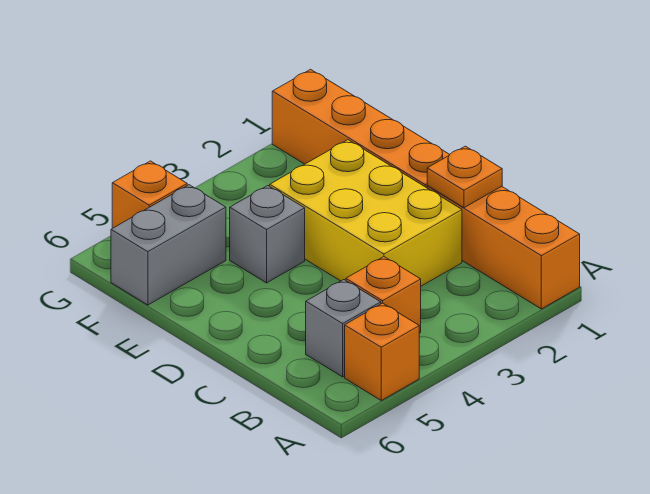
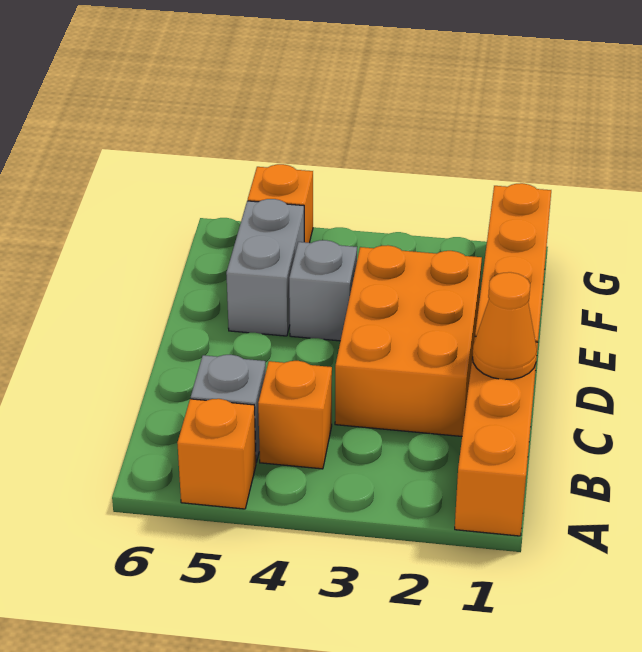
orange plate C1 level 2 -> orange cone C1 level 2
yellow brick C2:E3 level 1 -> orange brick C2:E3 level 1
grey brick F5:F6 level 1 -> grey brick E5:F5 level 1

